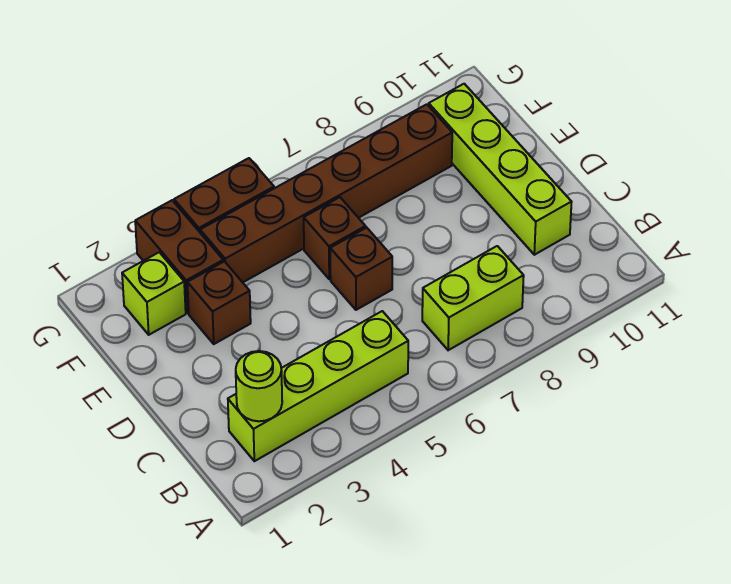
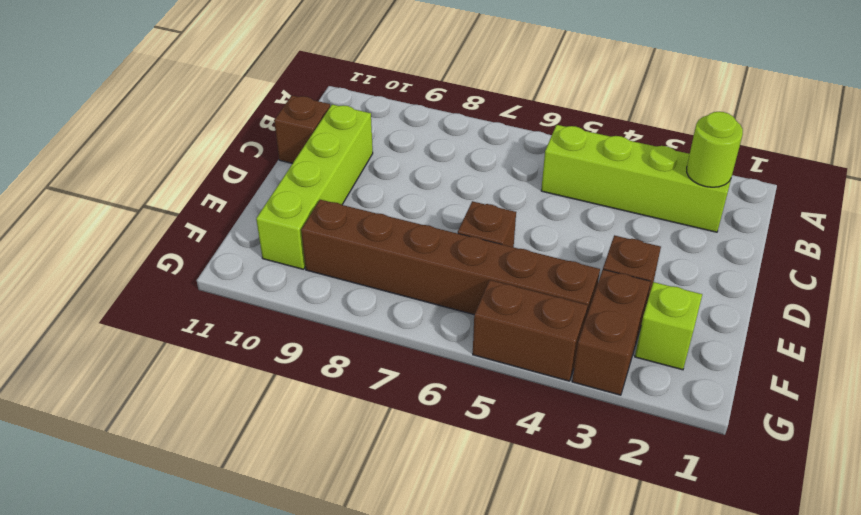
lime brick B7:B8 level 1 -> none
brown brick D6 level 1 -> brown brick C11 level 1

